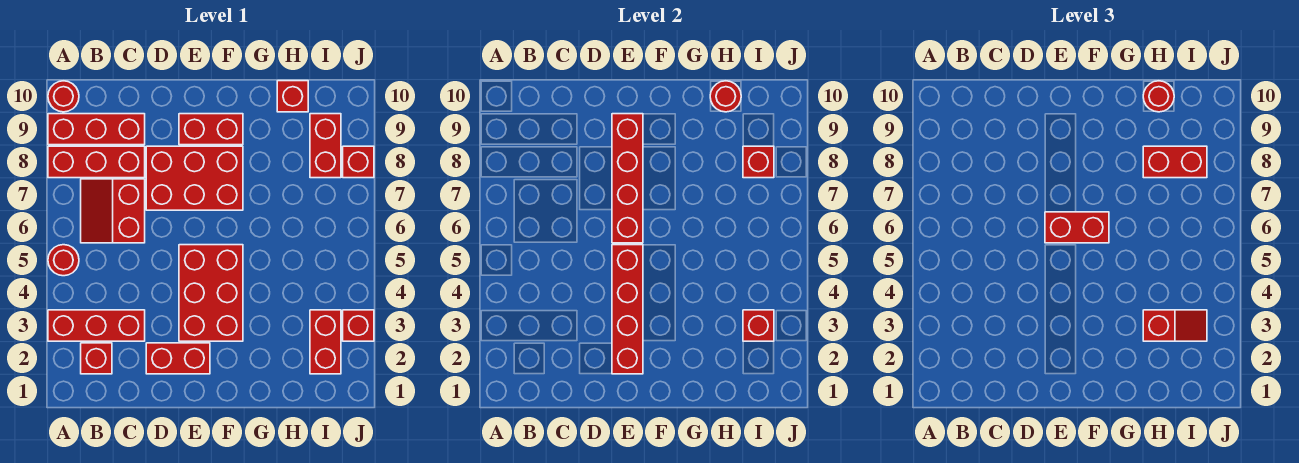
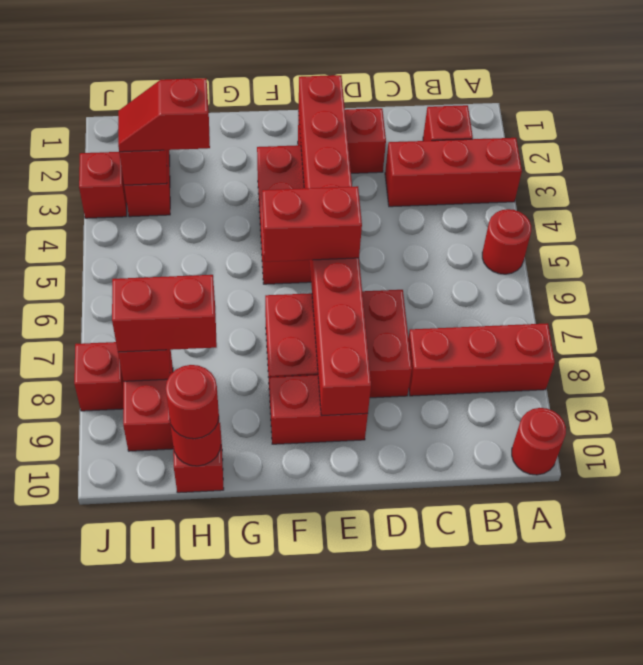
red brick A9:C9 level 1 -> none
red slope B6:C7 level 1 top C -> none

